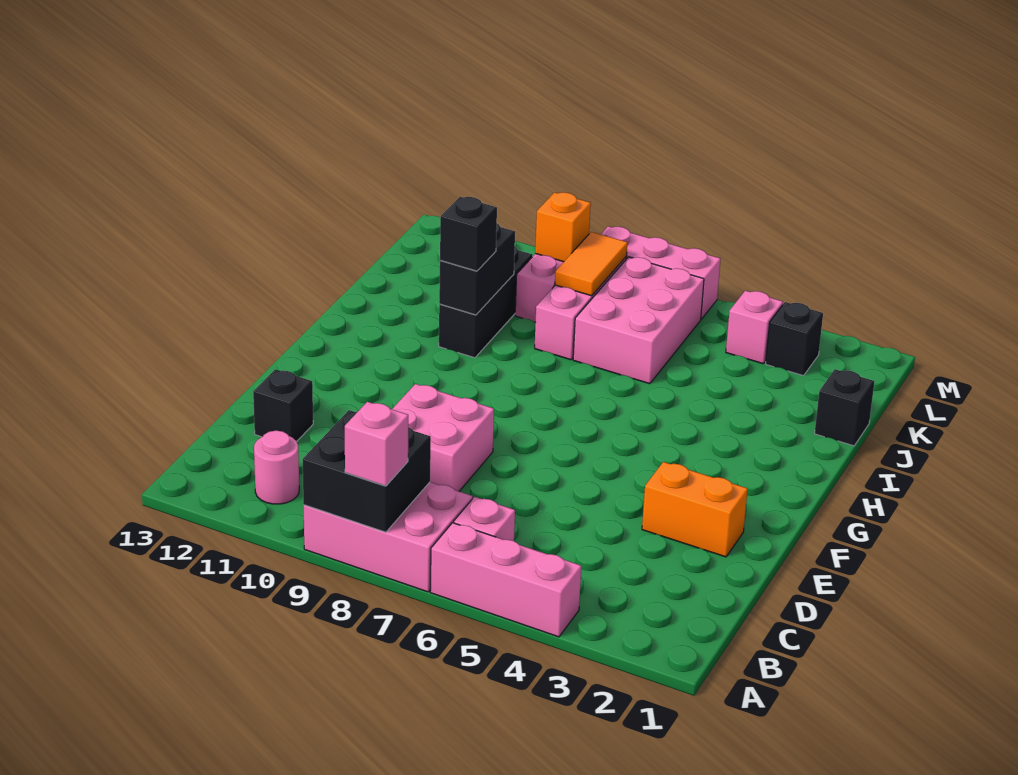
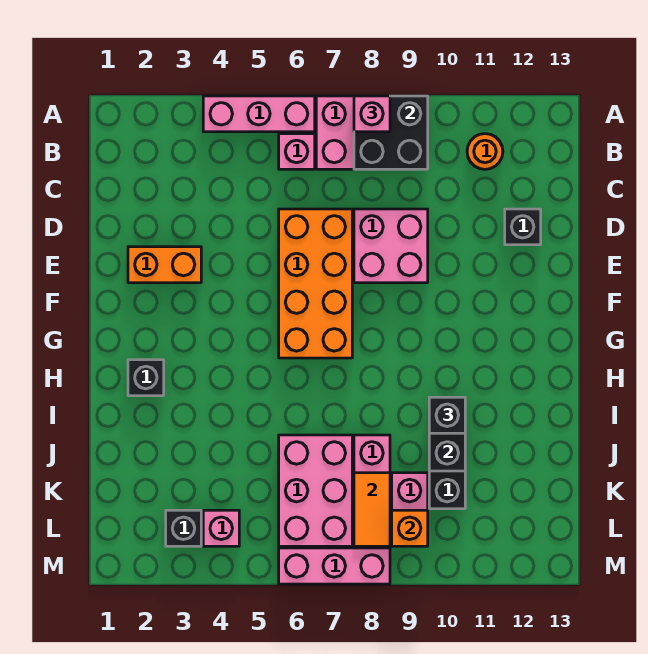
pink round brick B11 level 1 -> orange round brick B11 level 1
none -> orange brick D6:G7 level 1
black brick J1 level 1 -> black brick H2 level 1

